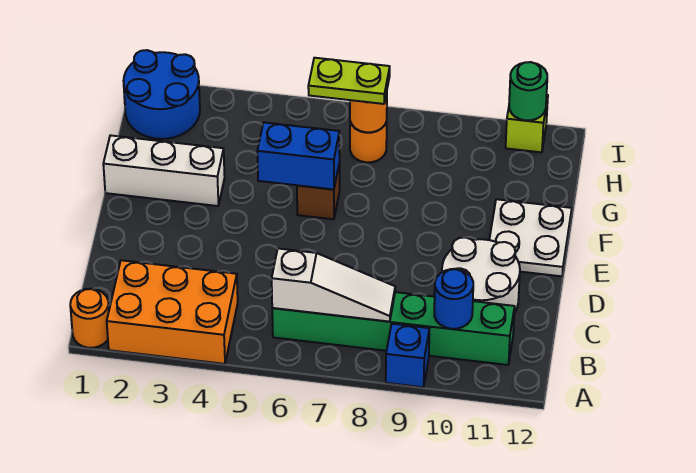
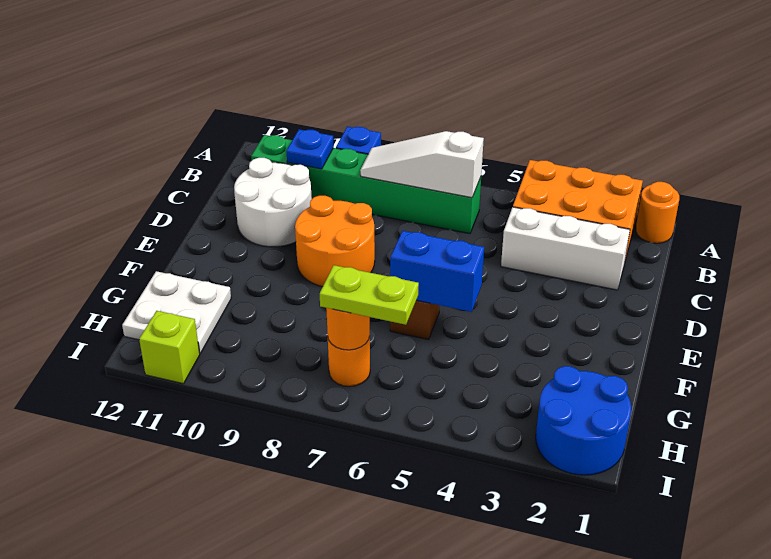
blue round brick B10 level 2 -> blue plate B10 level 2
none -> orange round brick D8:E9 level 1
white plate E11:F12 level 1 -> white plate G11:H12 level 1
white brick F1:F3 level 1 -> white brick C2:C4 level 1
green round brick I11 level 2 -> none

